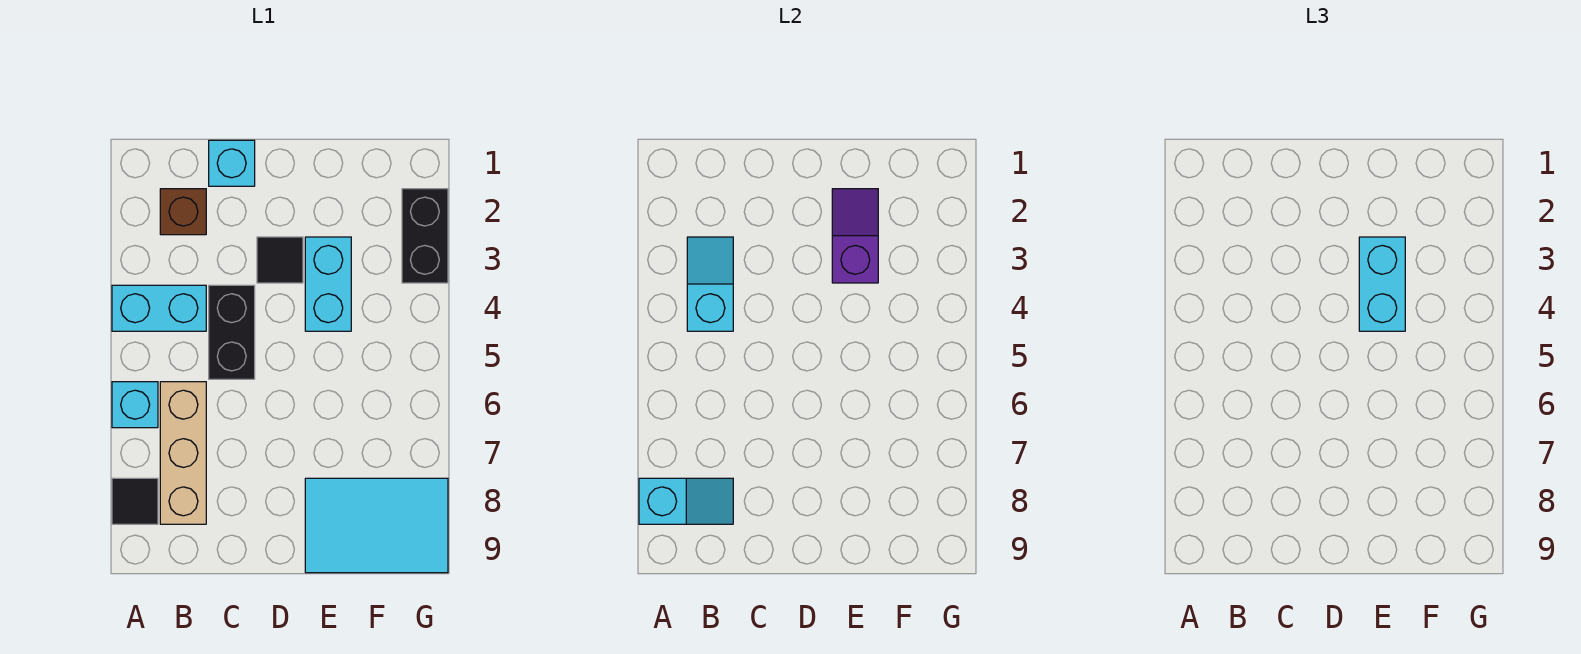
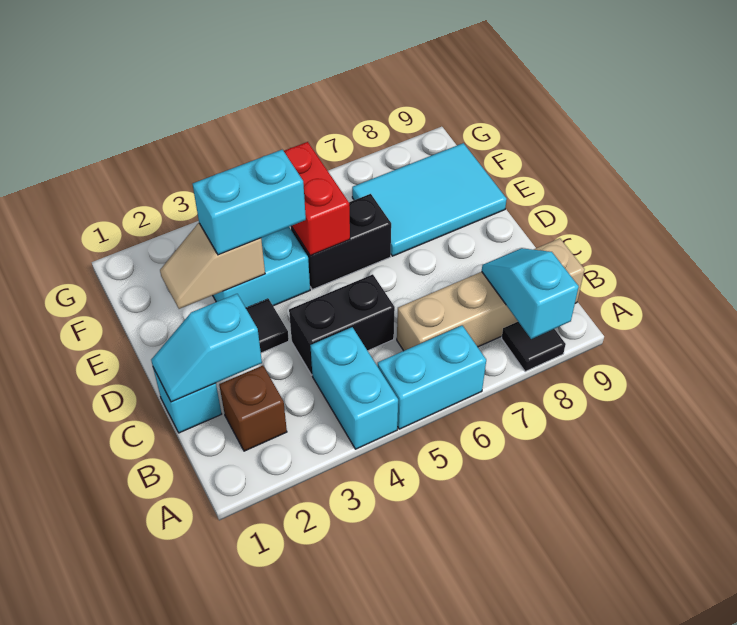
cyan brick A6 level 1 -> cyan brick A5:A6 level 1
cyan slope B3:B4 level 2 top 4 -> cyan slope C1:C2 level 2 top 2
tan brick B6:B8 level 1 -> tan brick B6:B9 level 1
purple slope E2:E3 level 2 top 3 -> tan slope E2:E3 level 2 top 3
none -> red brick E5:F5 level 2
cyan tile E8:G9 level 1 -> cyan tile E7:F9 level 1
black brick G2:G3 level 1 -> black brick E5:E6 level 1

